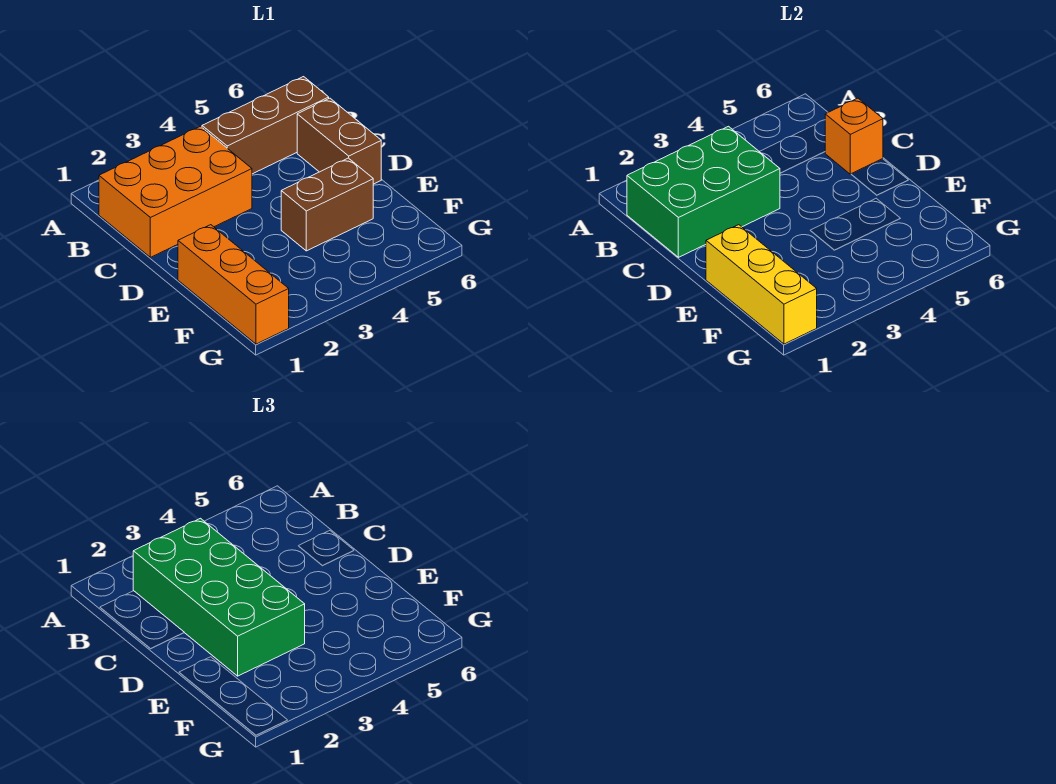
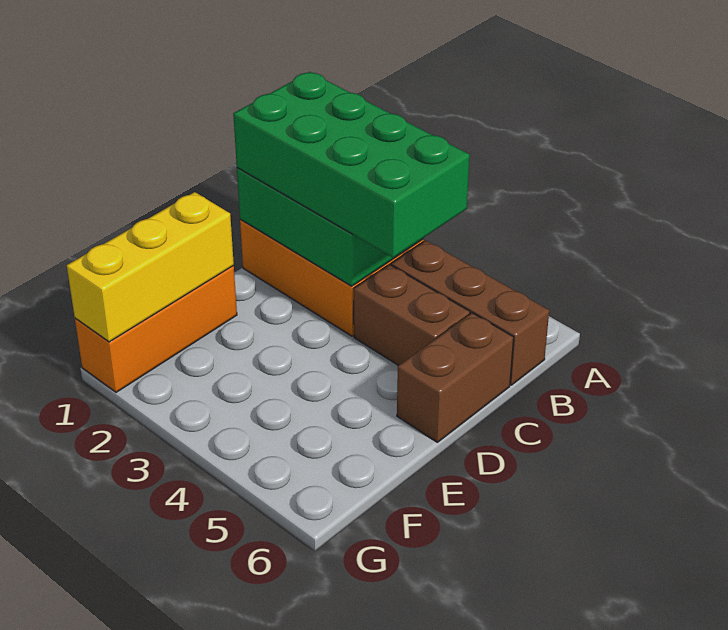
green brick B2:E3 level 3 -> green brick B1:C4 level 3
orange brick C6 level 2 -> none
brown brick E4:E5 level 1 -> brown brick C4:C5 level 1

